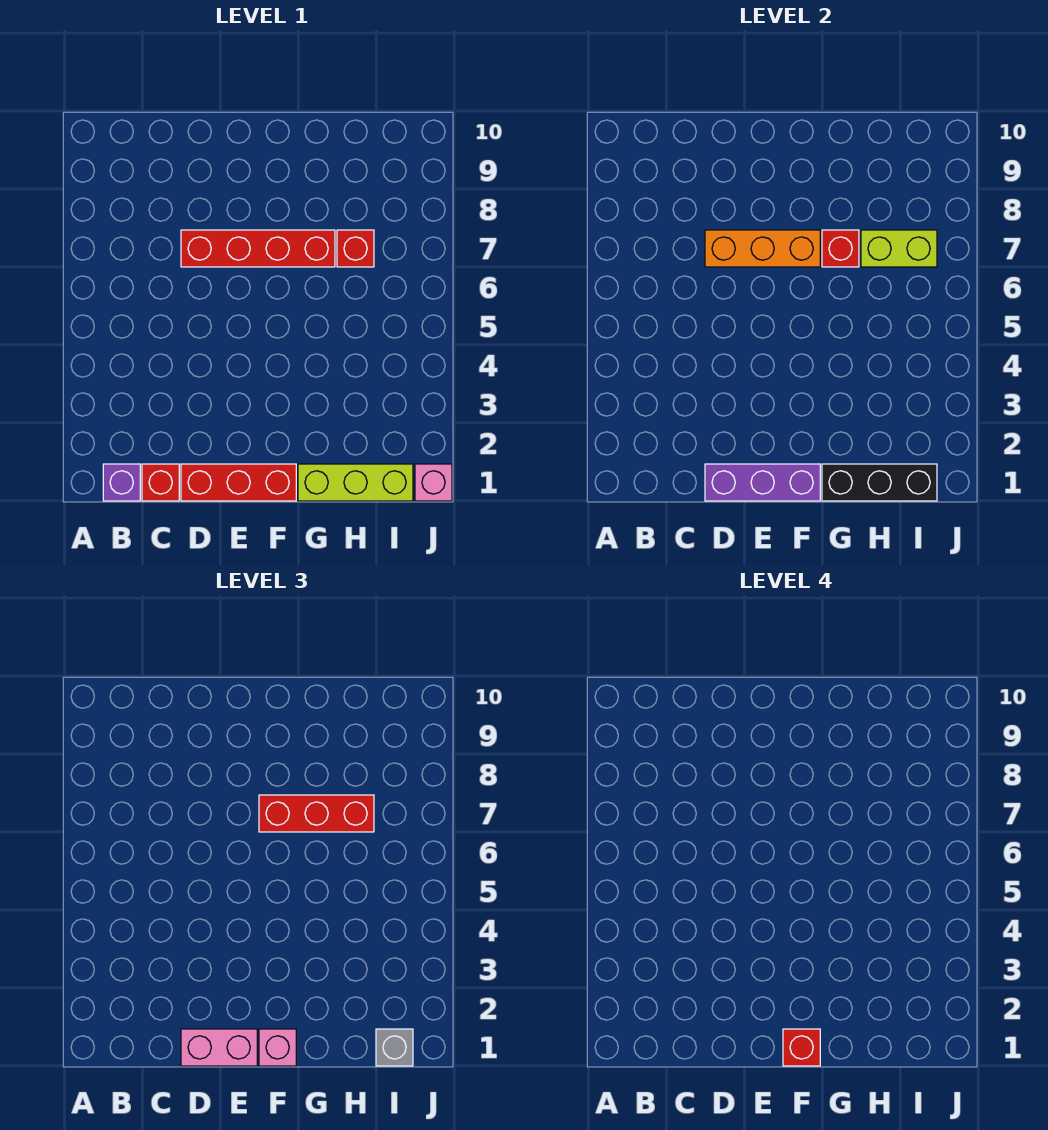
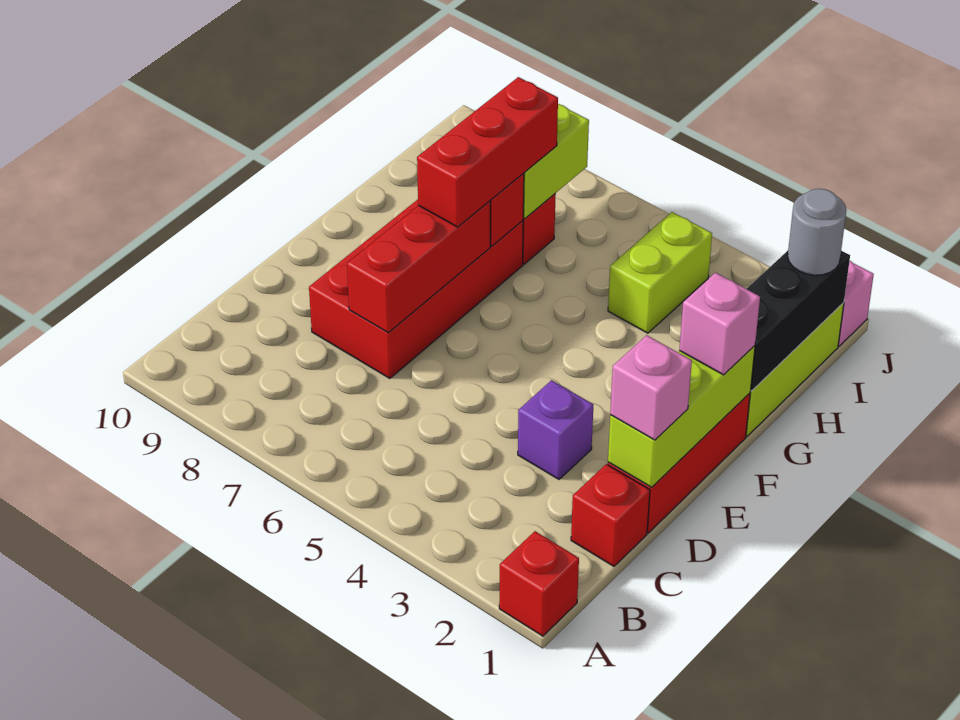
purple brick B1 level 1 -> purple brick D3 level 1
purple brick D1:F1 level 2 -> lime brick D1:F1 level 2
pink brick D1:E1 level 3 -> pink brick D1 level 3
red brick D7:G7 level 1 -> red brick D7:G8 level 1
orange brick D7:F7 level 2 -> red brick D7:F7 level 2
red brick F1 level 4 -> red brick A1 level 1
none -> lime brick H4:I4 level 1
grey brick I1 level 3 -> grey round brick I1 level 3

